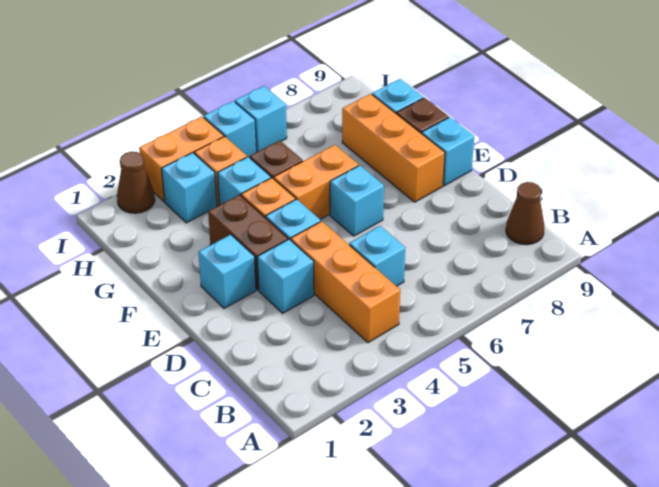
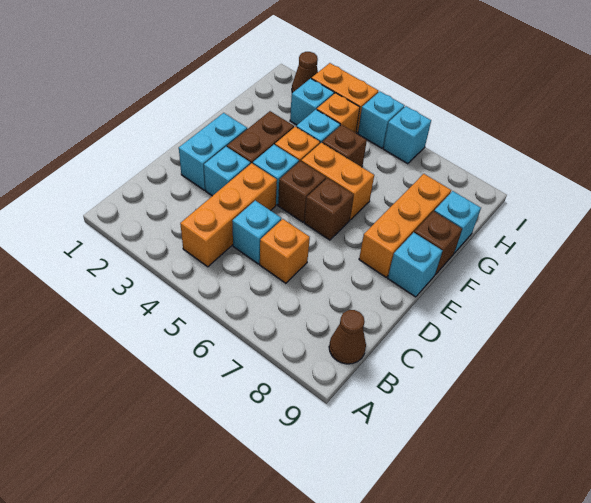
none -> orange brick C6 level 1
cyan brick E2 level 1 -> cyan brick D2:E2 level 1
none -> brown brick E5 level 1
cyan brick E6 level 1 -> brown brick E6 level 1

